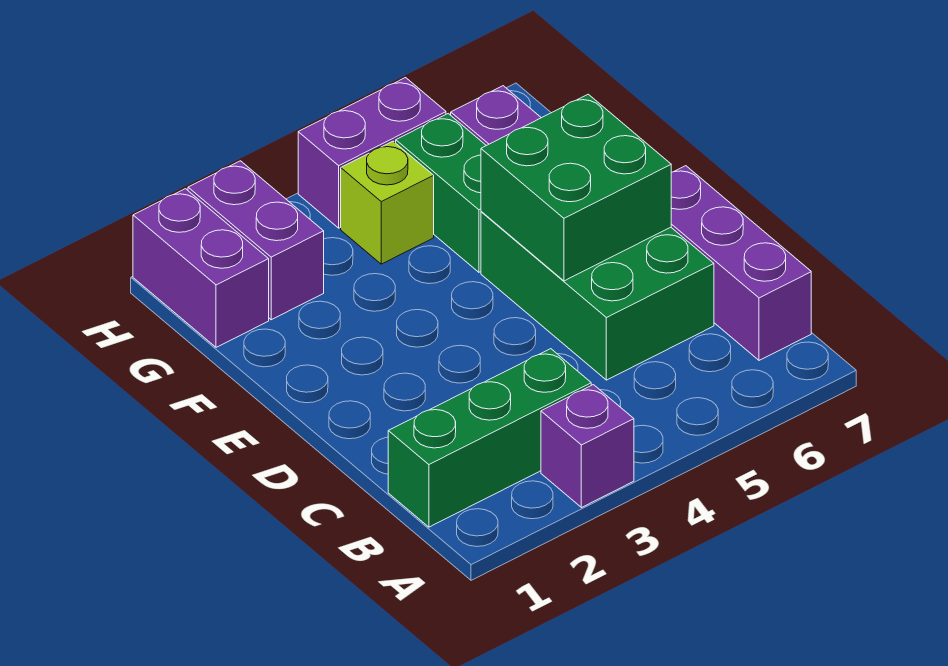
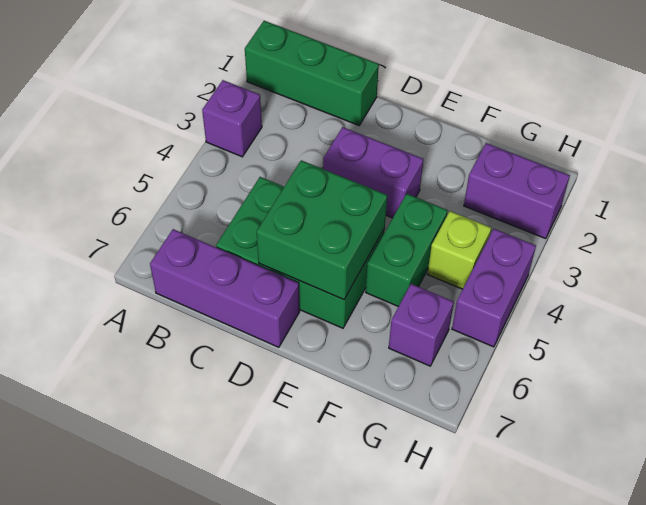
green brick B1:B3 level 1 -> green brick A1:C1 level 1
green brick F5:G5 level 1 -> green brick F4:F5 level 1
purple brick G1:H1 level 1 -> purple brick D3:E3 level 1

